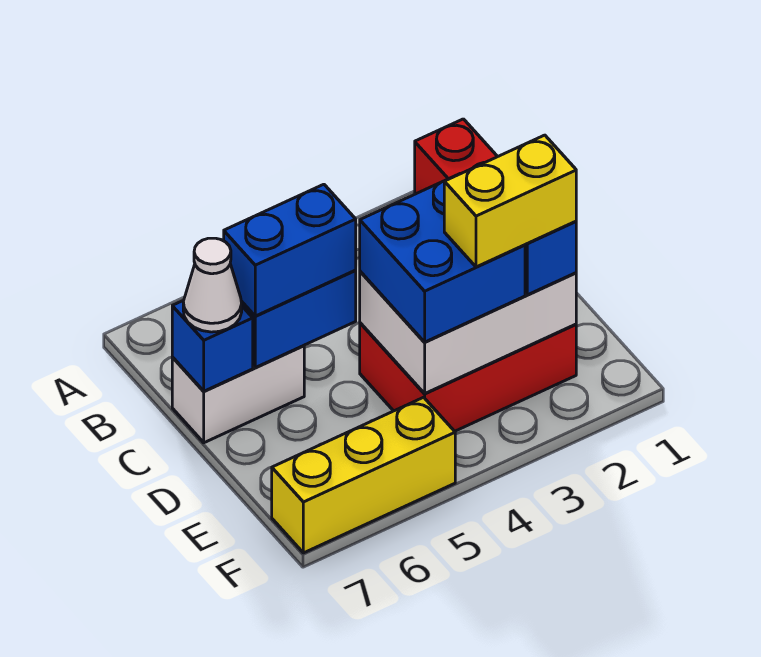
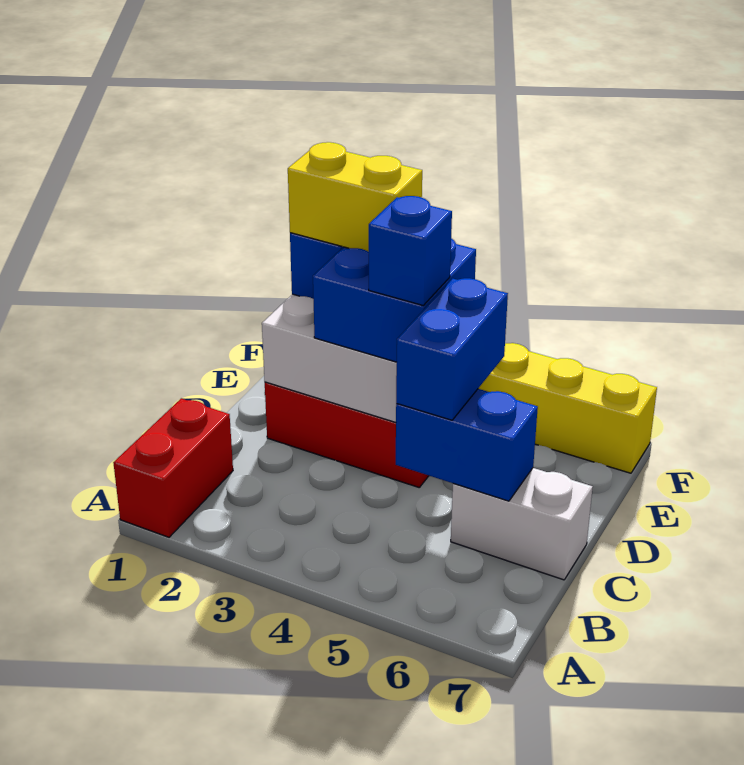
blue brick C5:C6 level 3 -> blue brick C5:D5 level 3
blue brick C7 level 2 -> blue brick D4 level 4
white cone C7 level 3 -> none

